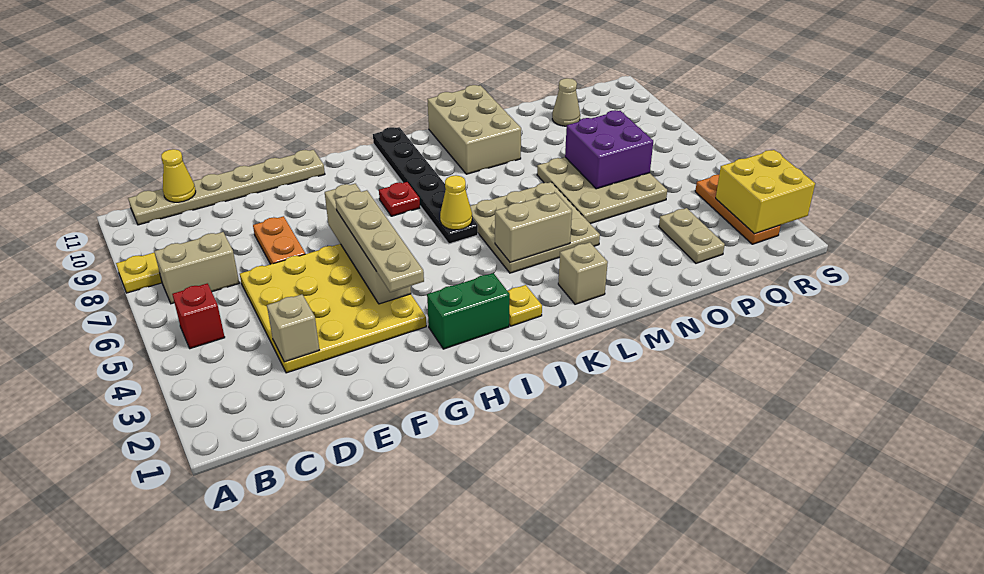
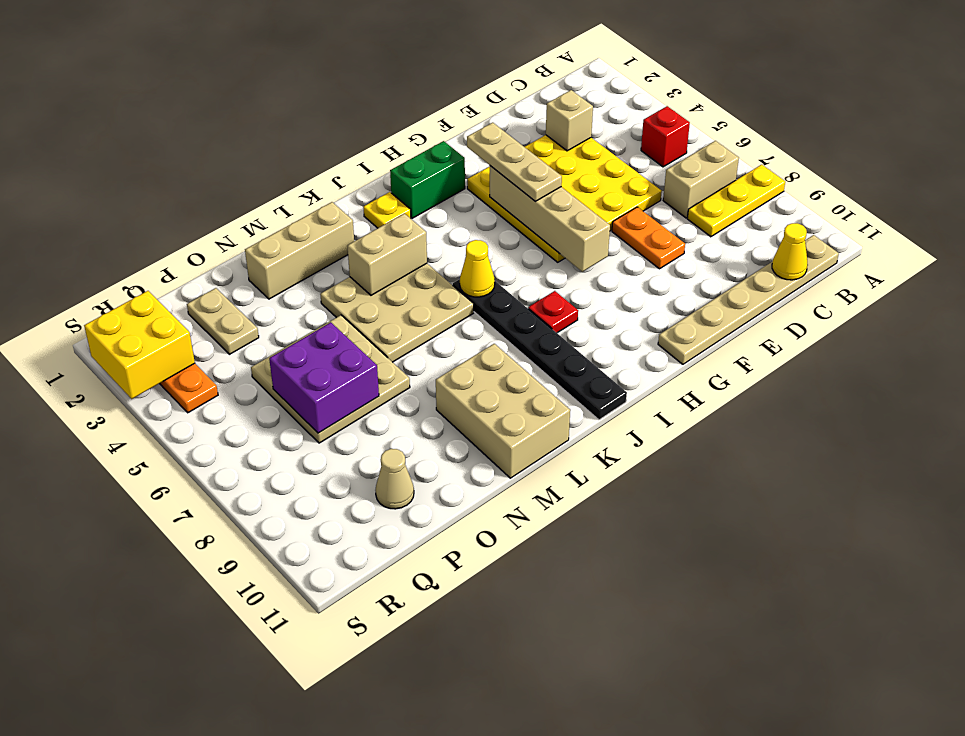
tan plate G3:G6 level 3 -> tan plate G3:G5 level 3
tan brick L2 level 1 -> tan brick L2:N2 level 1

